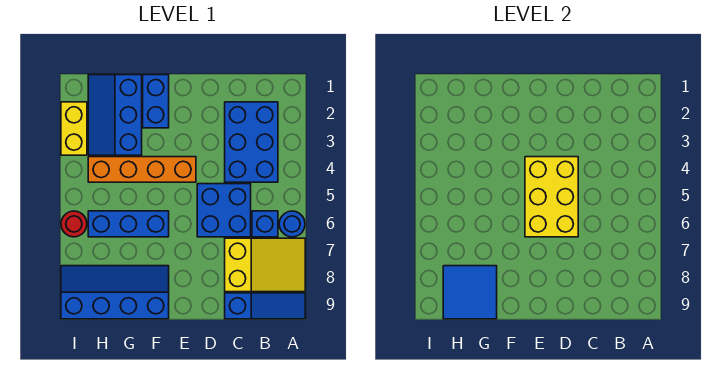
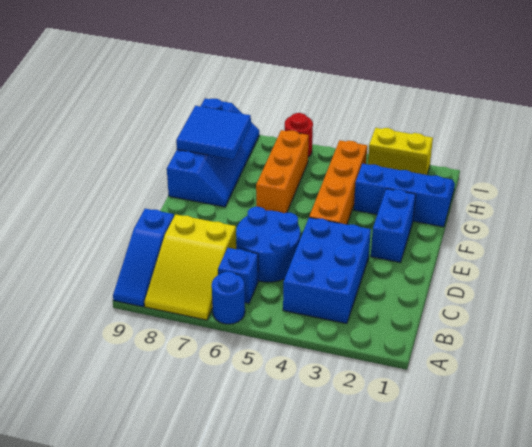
blue brick B2:C4 level 1 -> blue brick B3:D4 level 1
blue brick C5:D6 level 1 -> blue round brick C5:D6 level 1
yellow brick D4:E6 level 2 -> none
blue brick F1:F2 level 1 -> blue brick E2:F2 level 1
blue brick F6:H6 level 1 -> orange brick F6:H6 level 1

